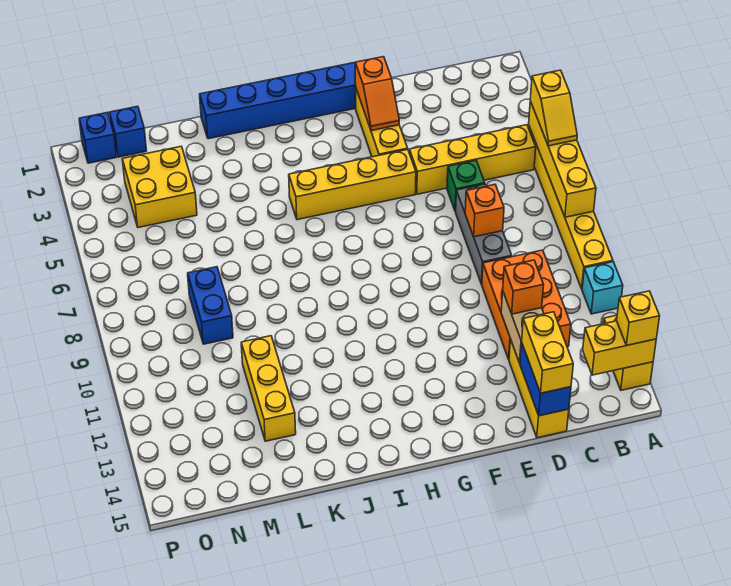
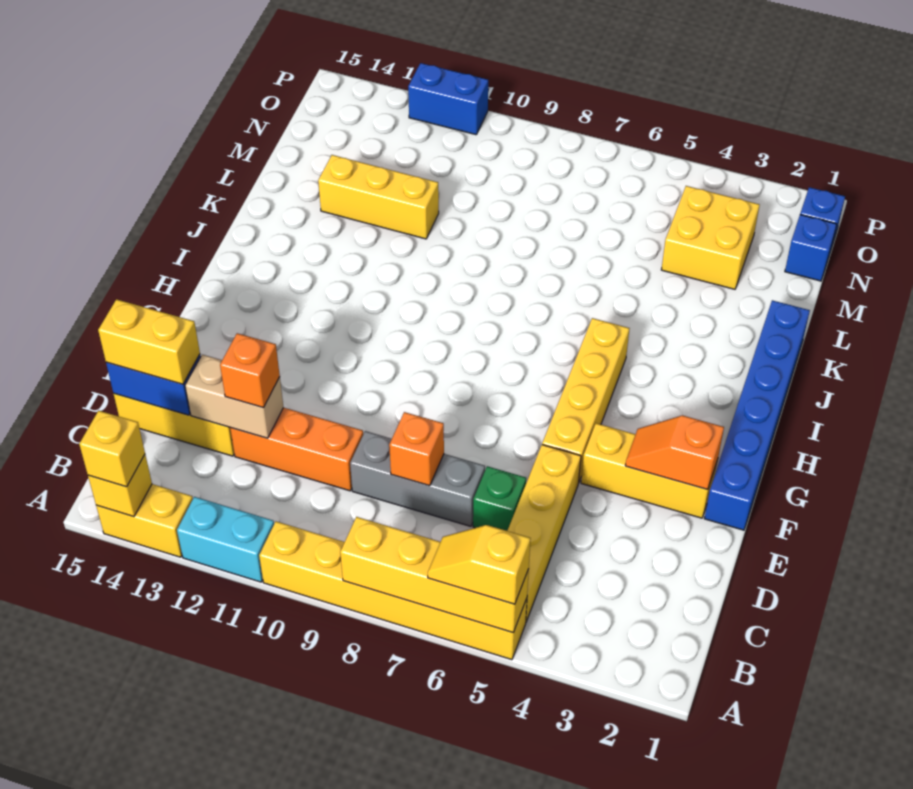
cyan brick A11 level 1 -> cyan brick A11:A12 level 1
yellow brick A14:B14 level 2 -> yellow brick A14 level 2
orange brick C10:D12 level 1 -> orange brick D10:D12 level 1
blue brick M8:M9 level 1 -> blue brick P11:P12 level 1

